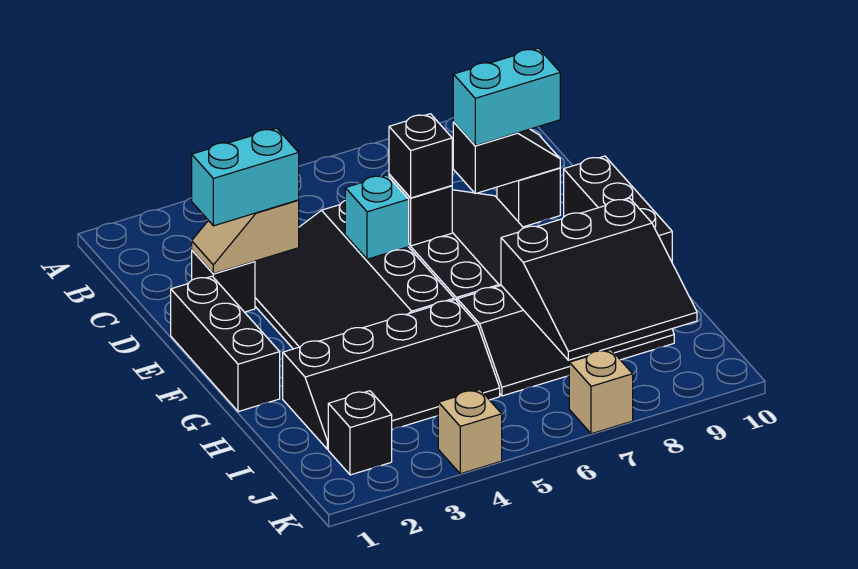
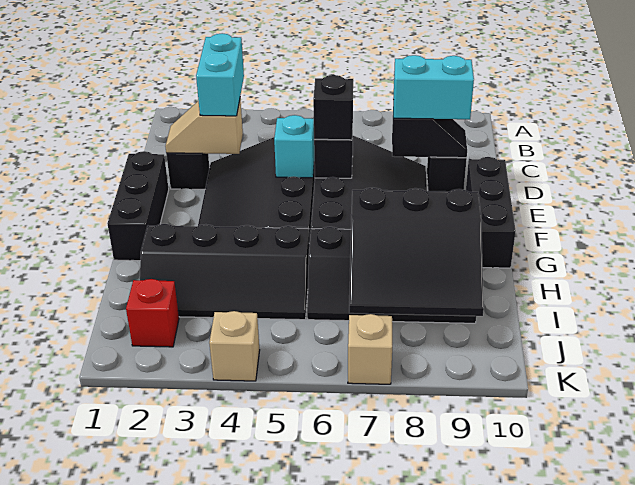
cyan brick D2:D3 level 3 -> cyan brick C3:D3 level 3
black brick J2 level 1 -> red brick J2 level 1

